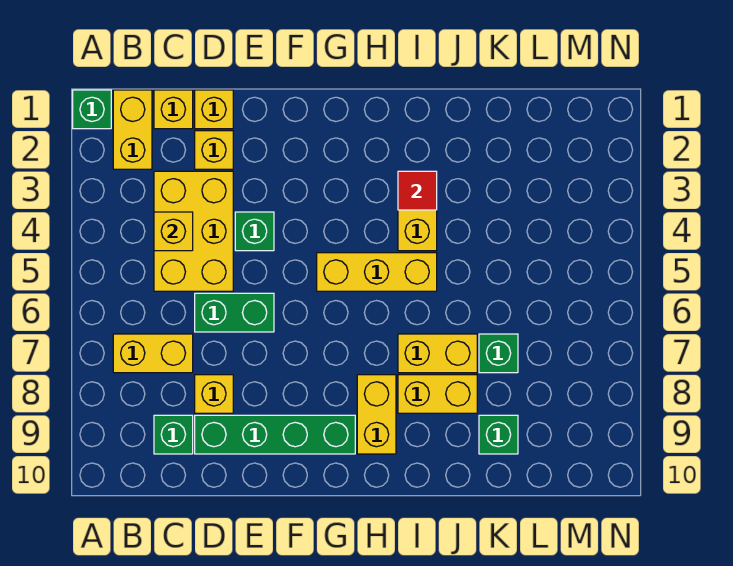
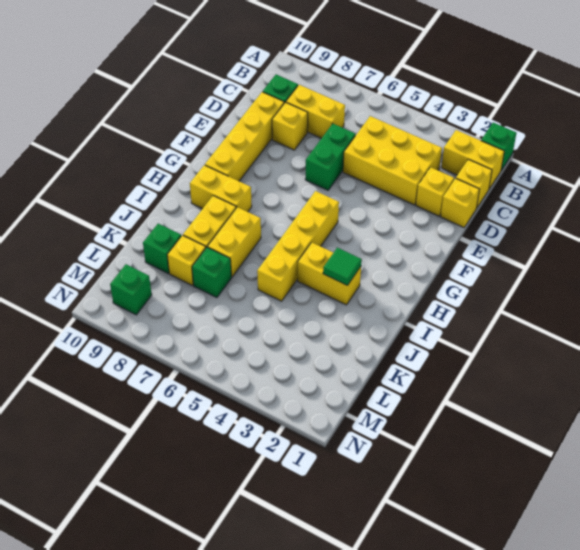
yellow brick B7:C7 level 1 -> yellow brick C7:C8 level 1
yellow brick C4 level 2 -> yellow brick K8 level 1
green brick D9:G9 level 1 -> yellow brick D9:G9 level 1
green brick E4 level 1 -> green brick M9 level 1
yellow brick G5:I5 level 1 -> yellow brick G5:J5 level 1
red tile I3 level 2 -> green tile I3 level 2

